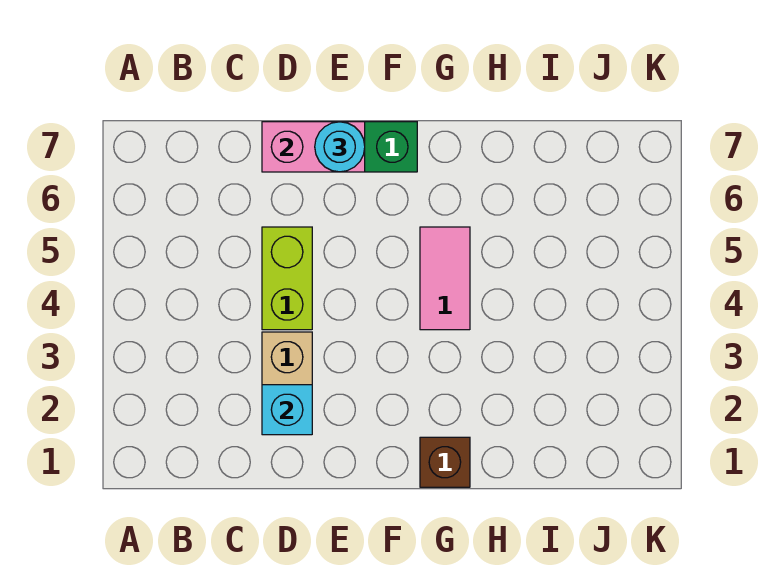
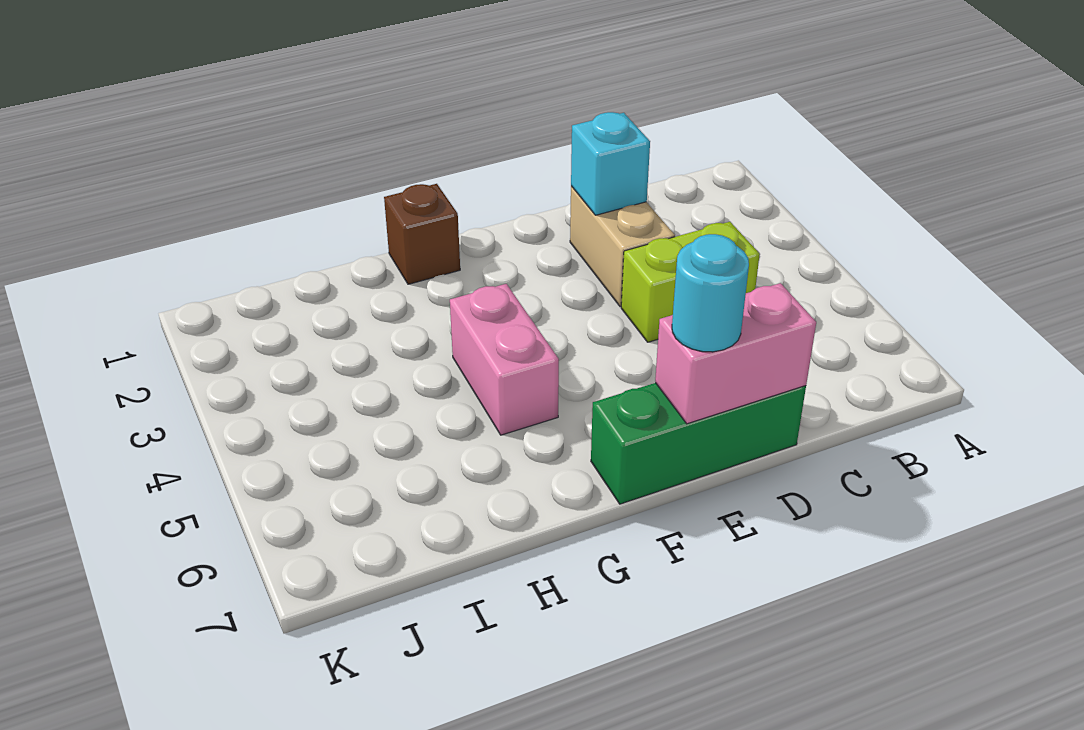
lime brick D4:D5 level 1 -> lime brick C4:D4 level 1
pink tile G4:G5 level 1 -> pink brick G4:G5 level 1

